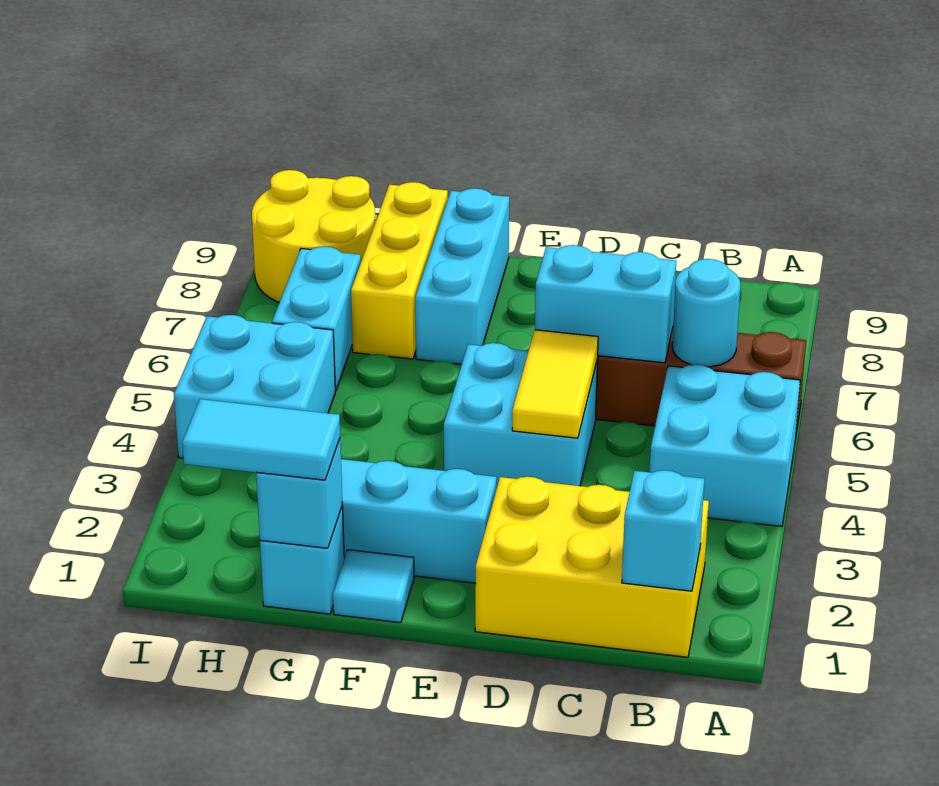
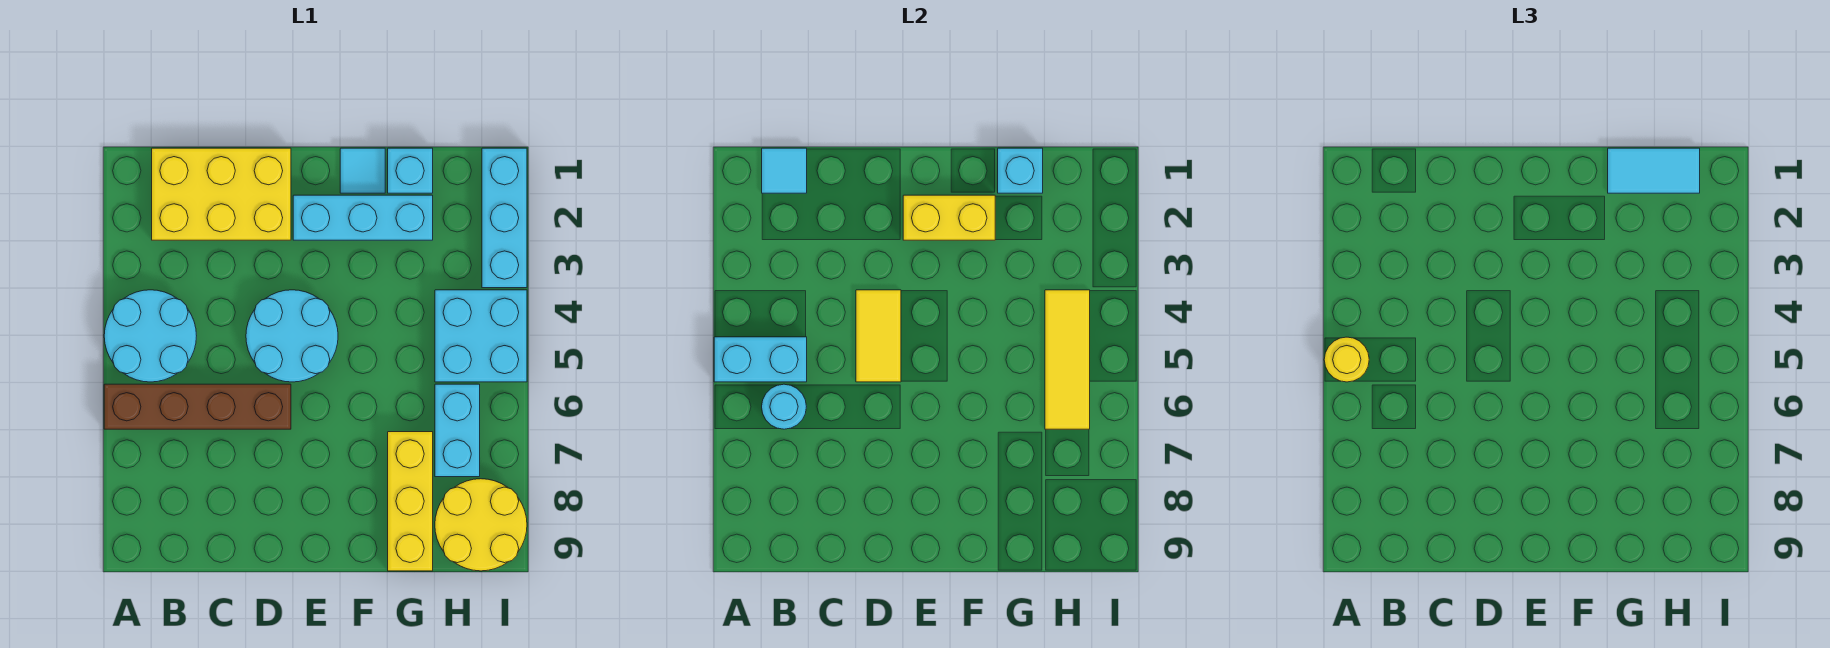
cyan brick A4:B5 level 1 -> cyan round brick A4:B5 level 1
none -> yellow round brick A5 level 3
cyan brick B1 level 2 -> cyan tile B1 level 2
cyan brick C6:D6 level 2 -> cyan brick A5:B5 level 2
cyan brick D4:E5 level 1 -> cyan round brick D4:E5 level 1
none -> yellow brick E2:F2 level 2
cyan brick F7:F9 level 1 -> cyan brick I1:I3 level 1
none -> yellow tile H4:H6 level 2

